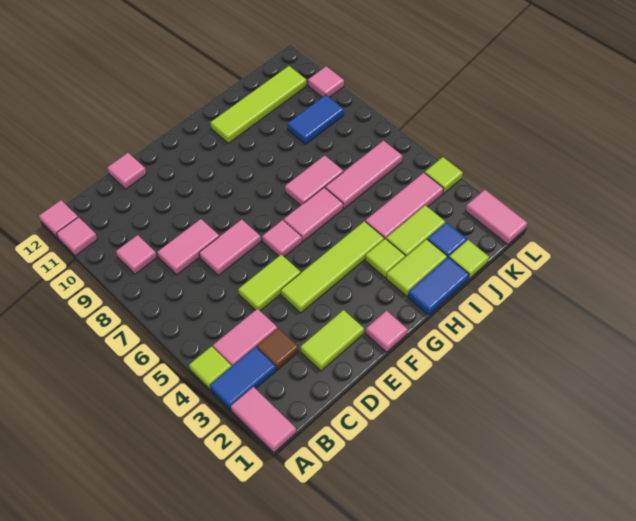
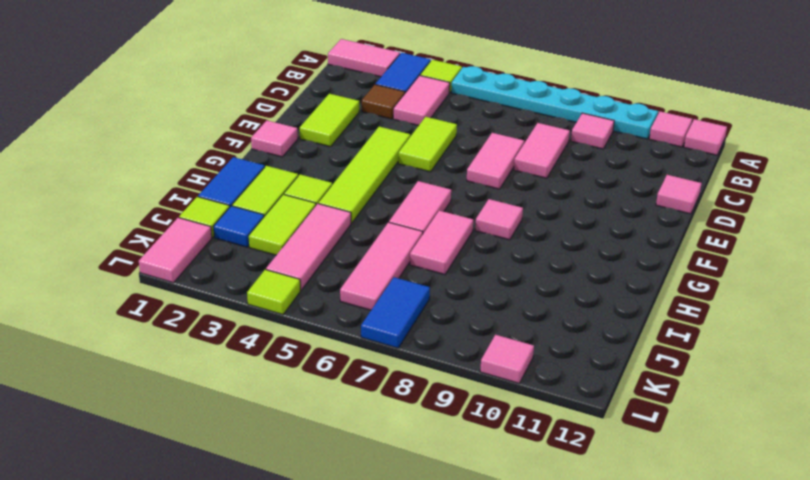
none -> cyan plate A5:A10 level 1
pink tile F6 level 1 -> pink tile G8 level 1
lime tile H11:K11 level 1 -> none
blue tile J9:K9 level 1 -> blue tile K7:L7 level 1
pink tile L1:L2 level 1 -> pink tile K1:L1 level 1

